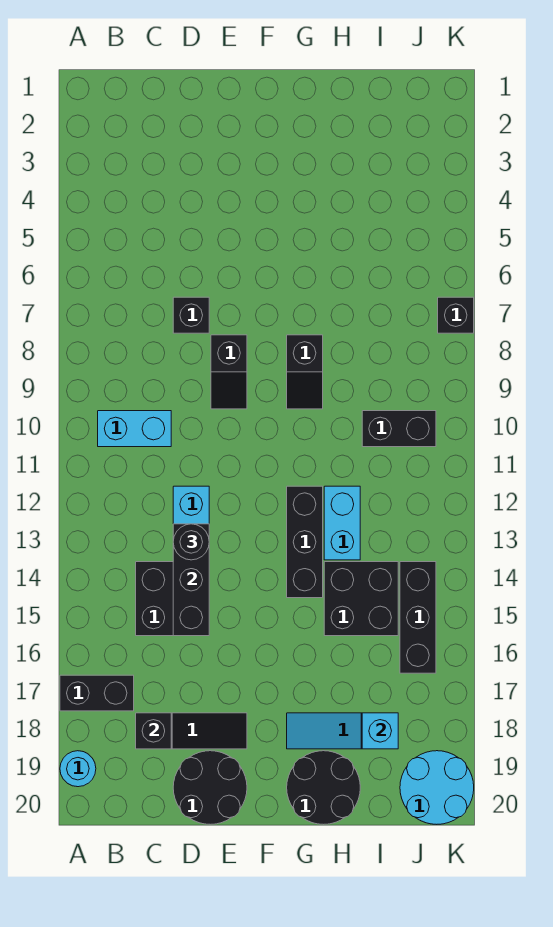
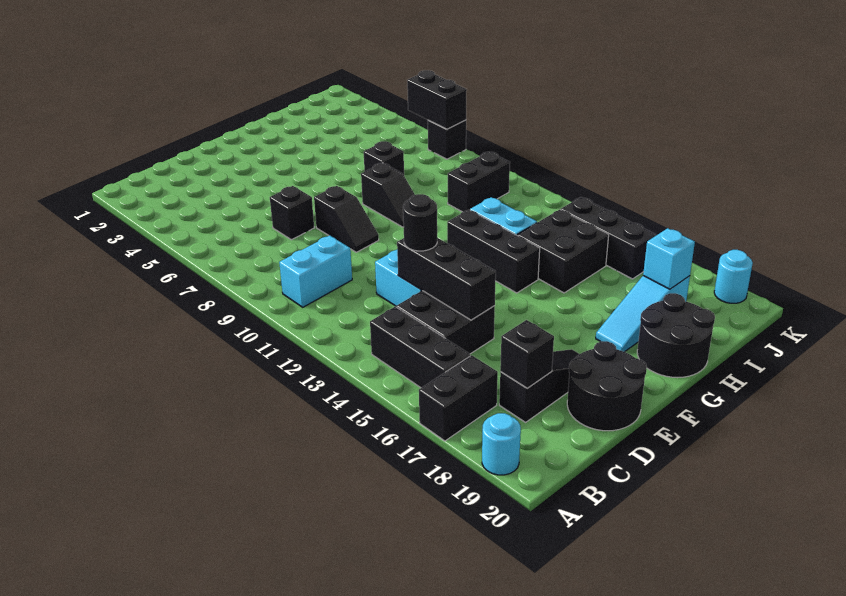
none -> black brick B14:B16 level 1
none -> black brick H7 level 1
cyan round brick J19:K20 level 1 -> cyan round brick K19 level 1
none -> black brick K6:K7 level 2

